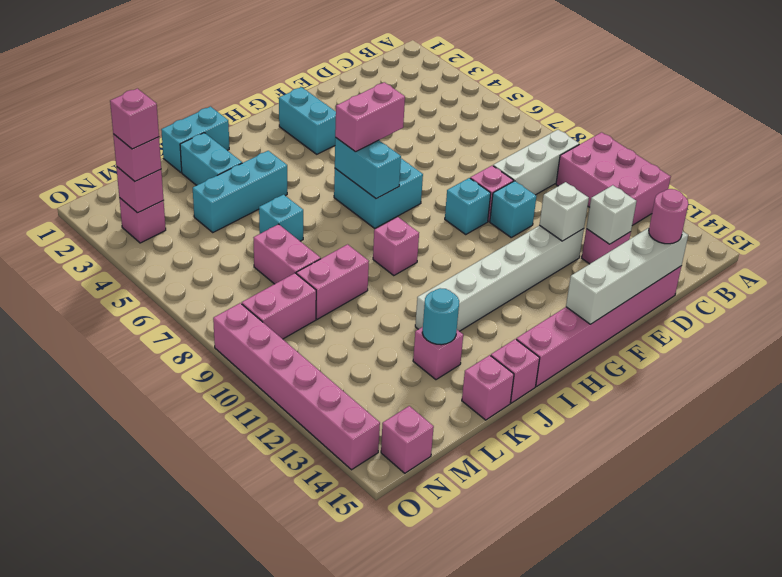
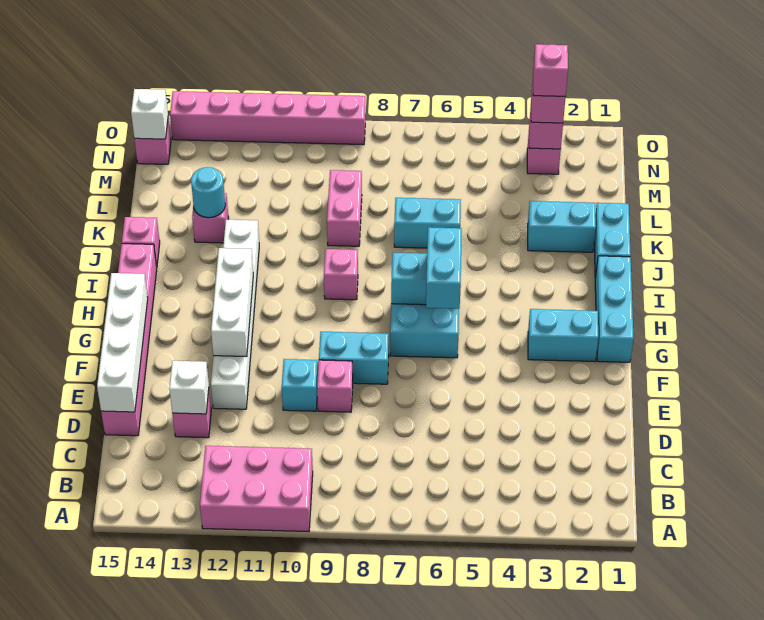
white brick B9:D9 level 1 -> white brick F12:H12 level 2
pink round brick D15 level 3 -> none
white brick E12 level 2 -> white brick N15 level 2
cyan brick F9 level 1 -> cyan brick F8:F9 level 1
pink brick G6:H6 level 3 -> cyan brick G6:H6 level 3
cyan brick J4:L4 level 1 -> cyan brick G1:I1 level 1
cyan brick K6 level 1 -> cyan brick K6:K7 level 1
pink brick K15 level 1 -> none
pink brick L7:L8 level 1 -> none
pink brick M9:N9 level 1 -> none

